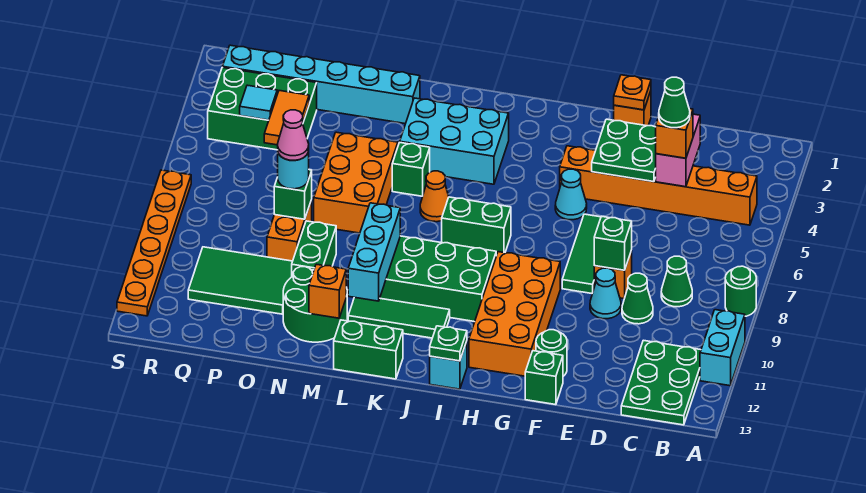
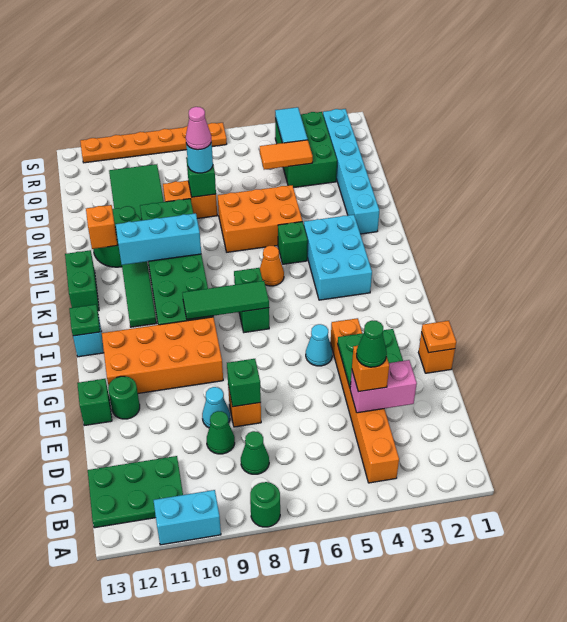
green tile F6:F8 level 1 -> green tile I7:I9 level 2
cyan tile Q4 level 2 -> cyan tile Q4:R4 level 2

